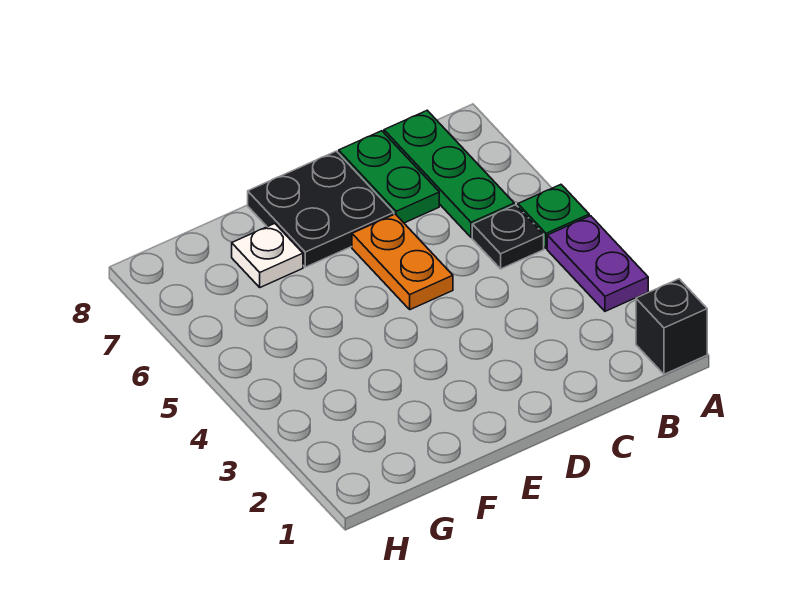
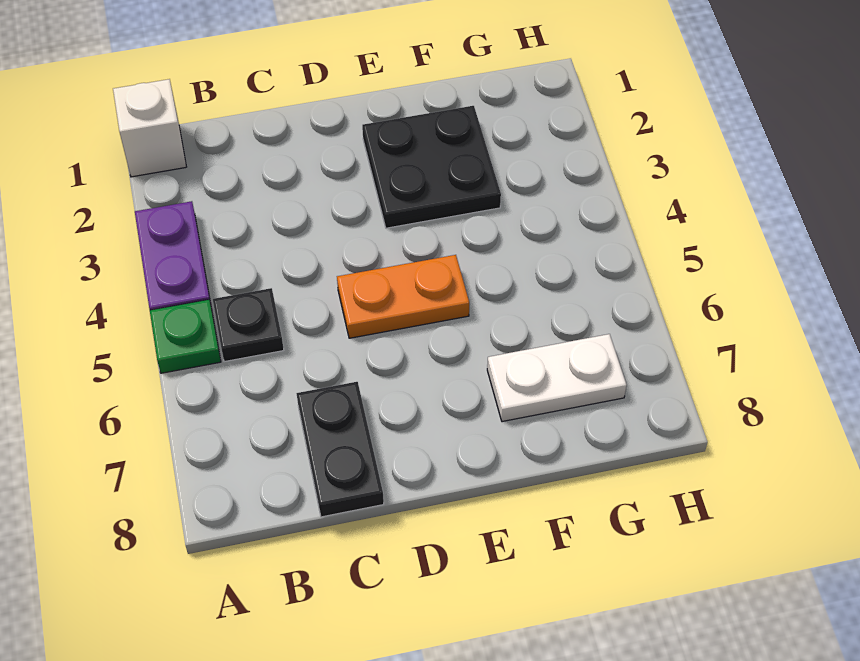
black brick A1 level 1 -> white brick A1 level 1
green plate B6:B8 level 1 -> none
green plate C7:C8 level 1 -> black plate C7:C8 level 1
orange plate D5:D6 level 1 -> orange plate D5:E5 level 1
black plate D7:E8 level 1 -> black plate E2:F3 level 1
white plate F7 level 1 -> white plate F7:G7 level 1

